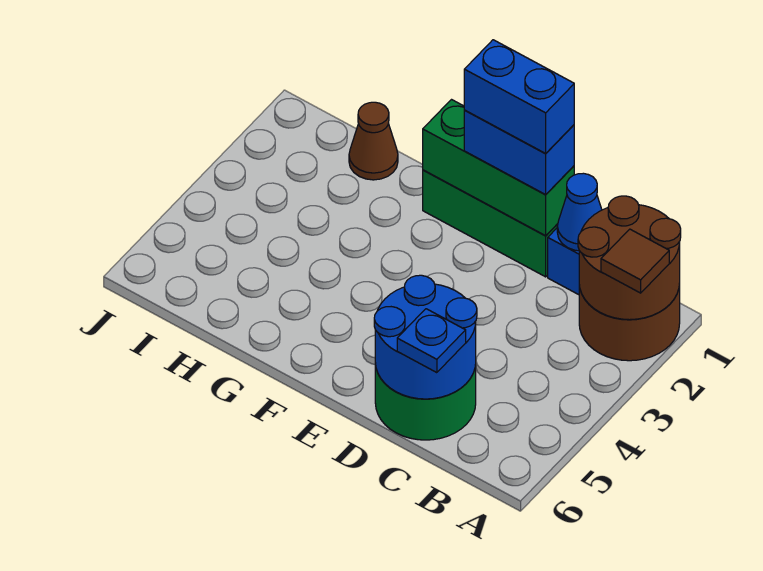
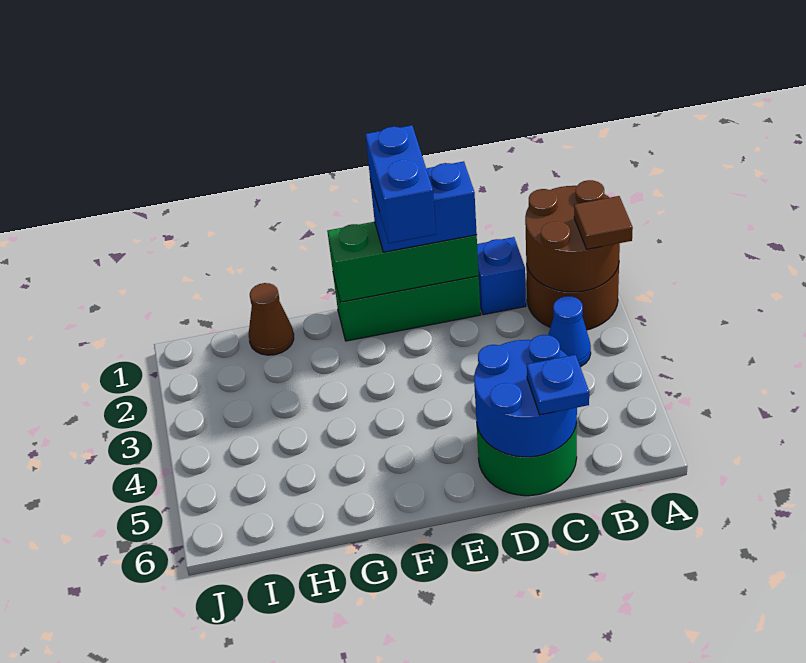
blue cone C1 level 2 -> blue cone B3 level 1
blue brick D1:E1 level 4 -> blue brick E1:E2 level 4

